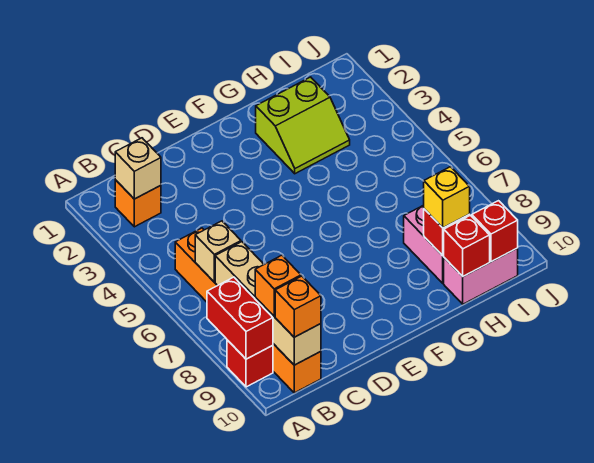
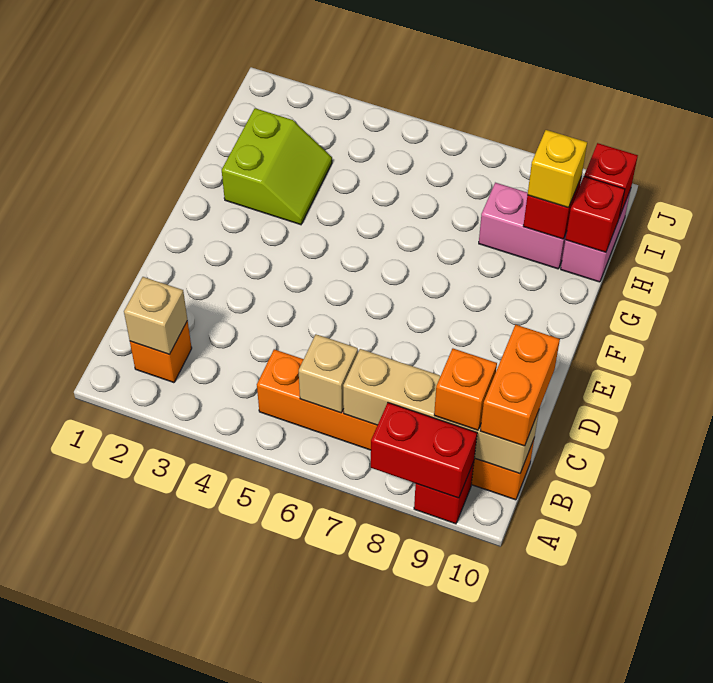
orange brick B10 level 3 -> orange brick B10:C10 level 3

